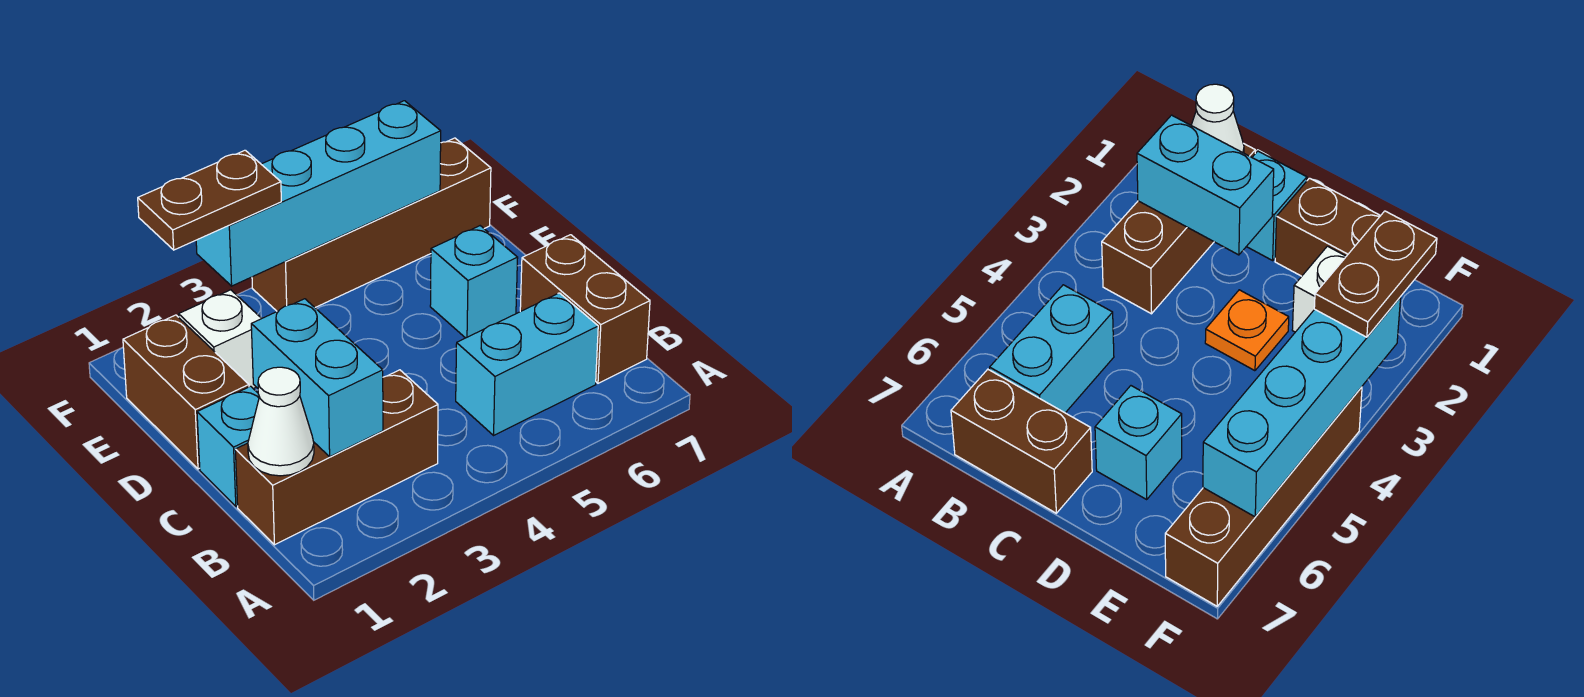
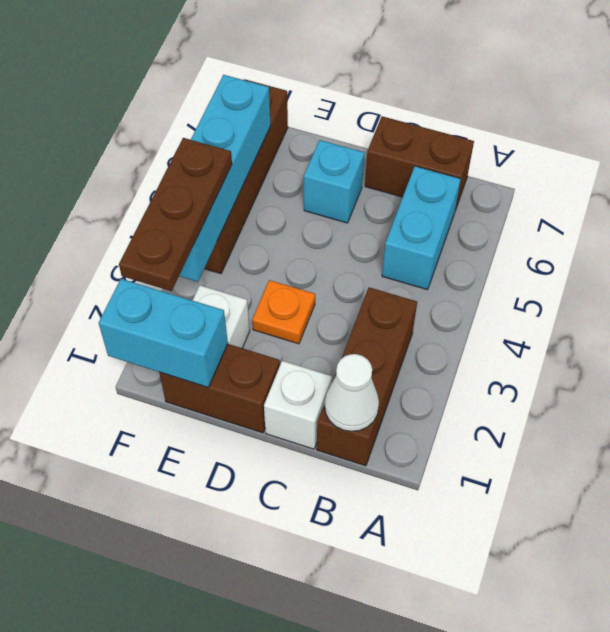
cyan brick B2:C2 level 2 -> cyan brick E1:F1 level 2
cyan brick C1 level 1 -> white brick C1 level 1
brown plate F2:F3 level 3 -> brown plate F2:F4 level 3

